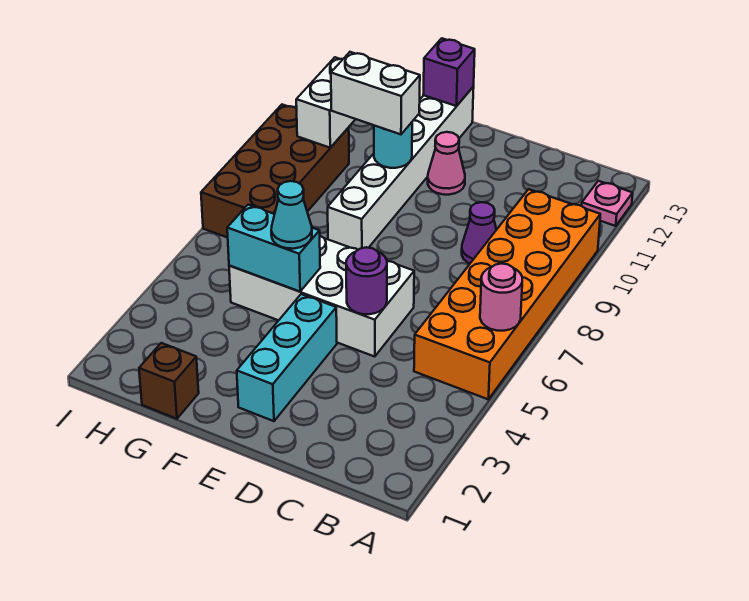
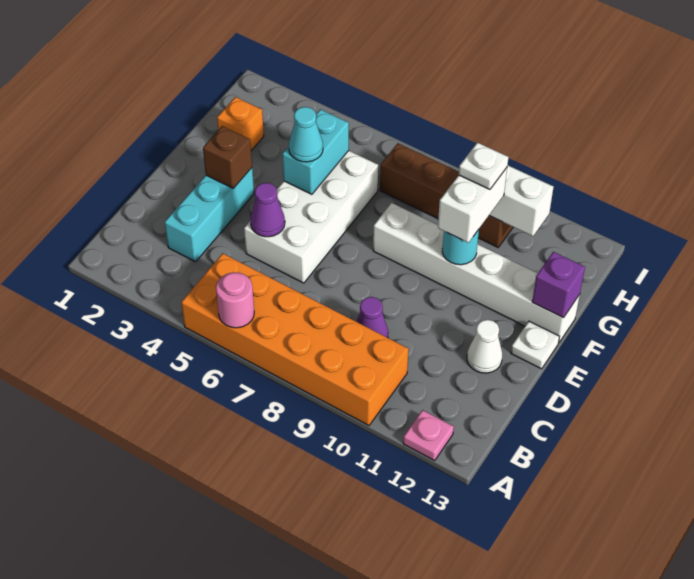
purple round brick D5 level 2 -> purple cone D5 level 2
none -> white cone D12 level 1
cyan brick E2:E4 level 1 -> cyan brick C3:E3 level 1
pink cone E11 level 1 -> none
none -> white plate E13 level 1
brown brick G1 level 1 -> brown brick E3 level 2
none -> orange brick G2 level 1
none -> white plate G10 level 4
brown brick H7:I10 level 1 -> brown brick H7:H10 level 1

